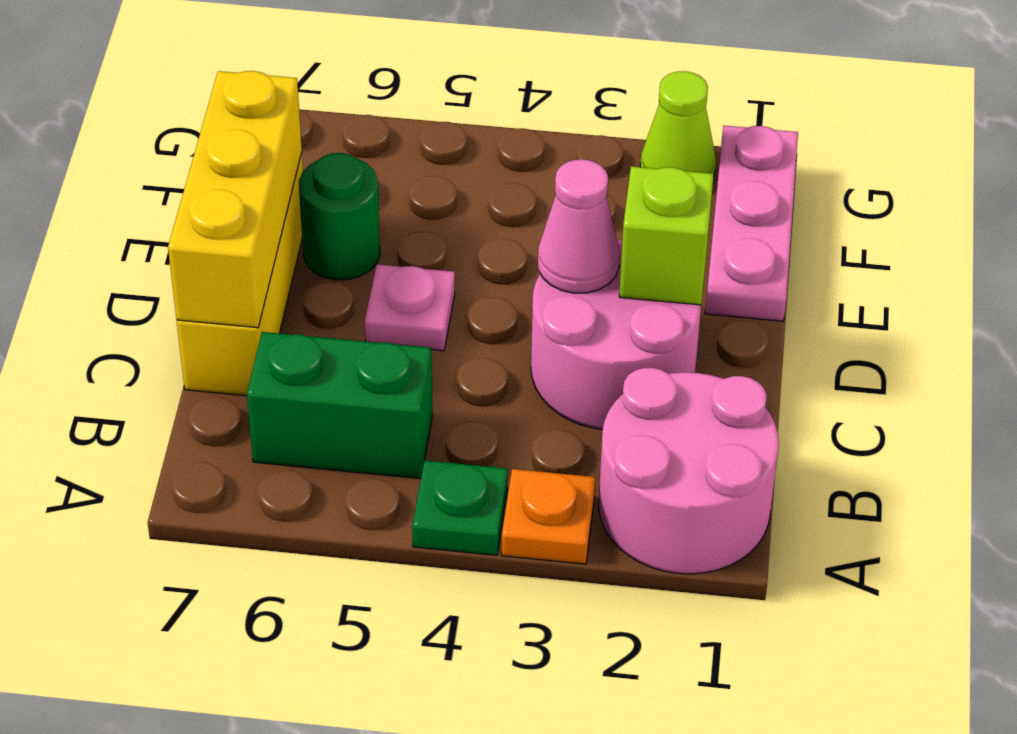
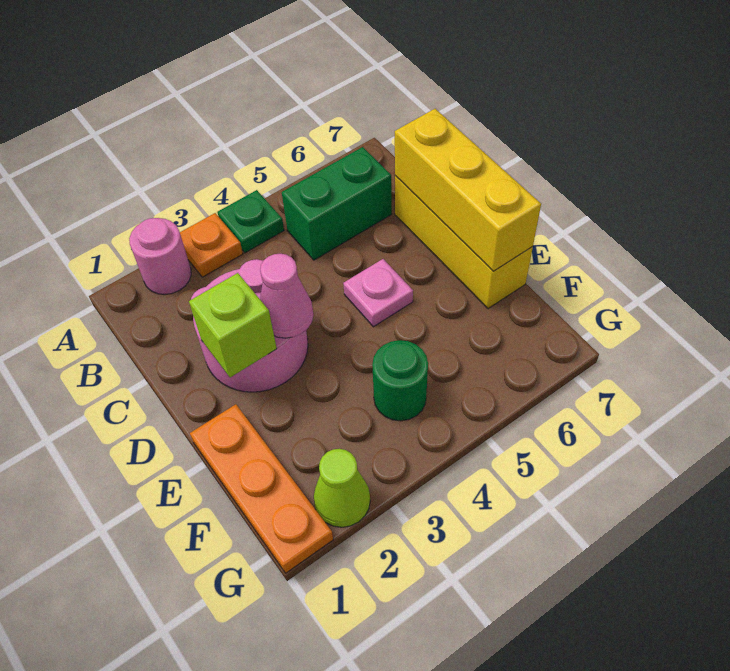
pink round brick A1:B2 level 1 -> pink round brick A2 level 1
pink plate E1:G1 level 1 -> orange plate E1:G1 level 1
green round brick E6 level 1 -> green round brick F4 level 1

